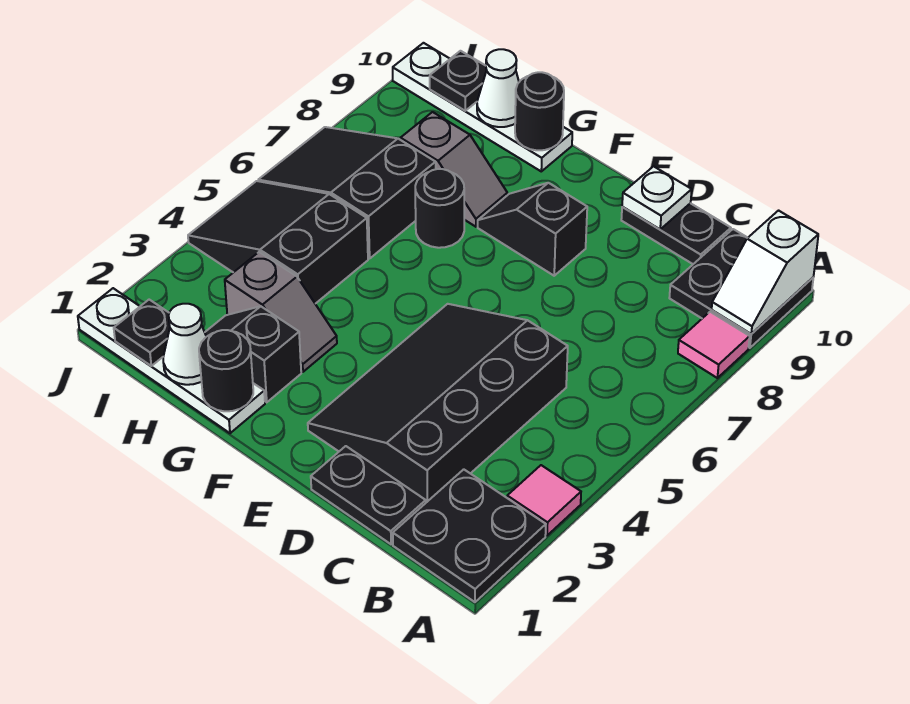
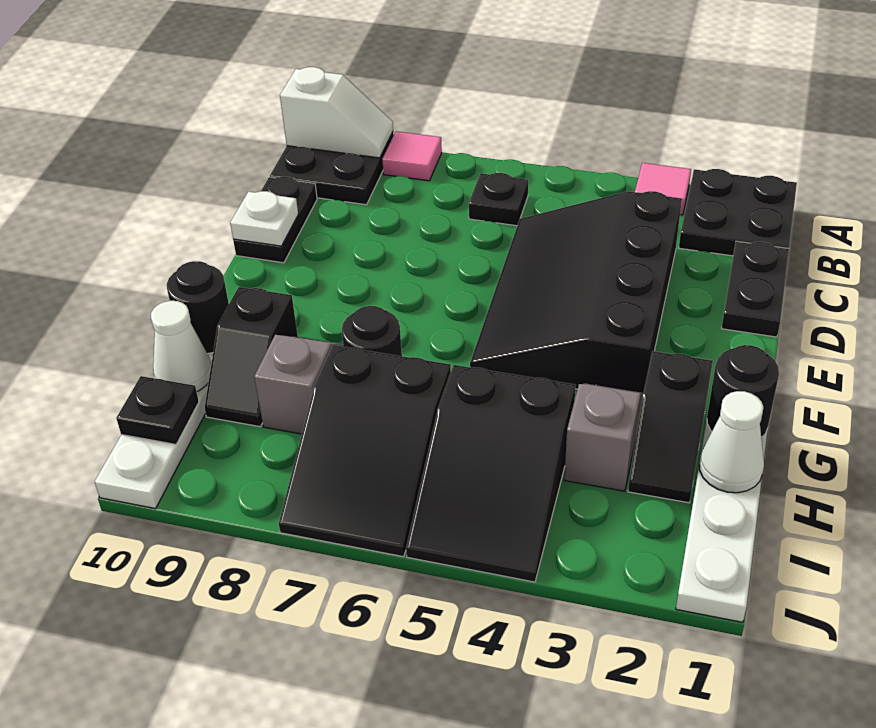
black slope C2:E5 level 1 top C -> black slope C3:F5 level 1 top 3
black slope E8:F8 level 1 top E -> black slope G9:H9 level 1 top G
black plate I1 level 2 -> black plate B6 level 1

